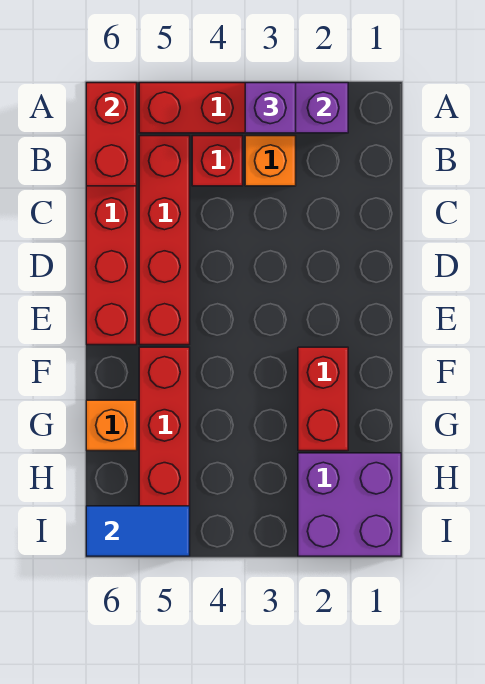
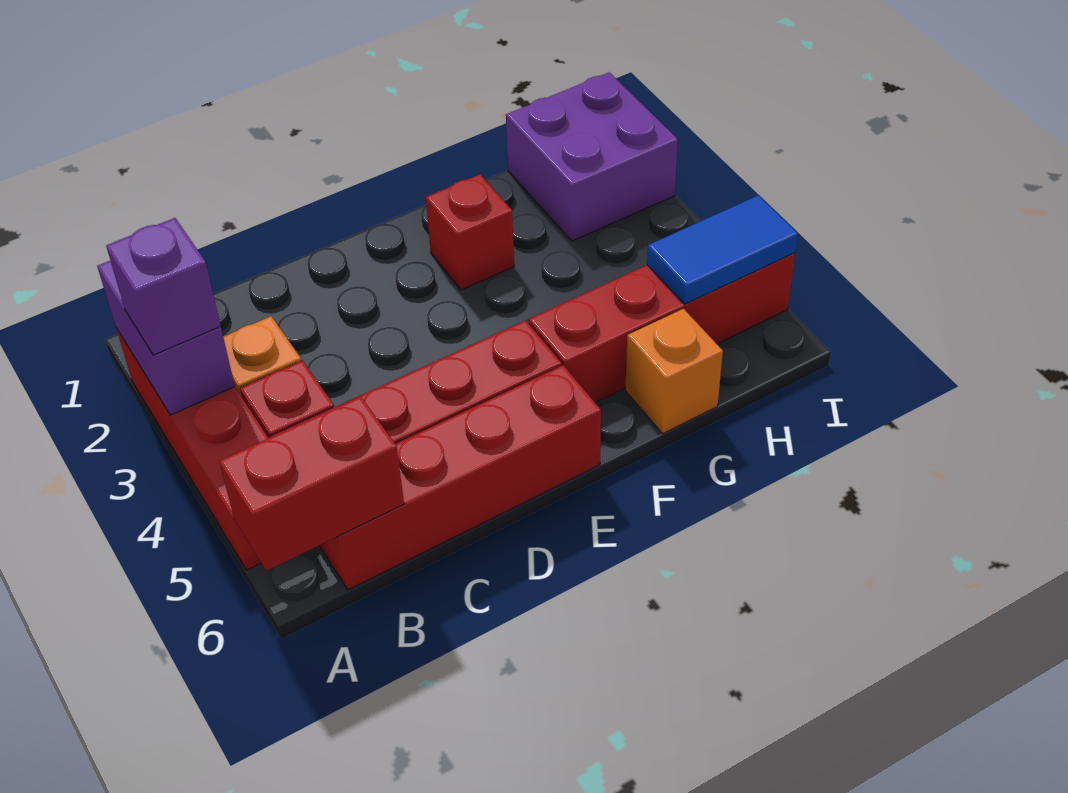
red brick F2:G2 level 1 -> red brick F2 level 1
blue tile I5:I6 level 2 -> blue tile H5:I5 level 2

